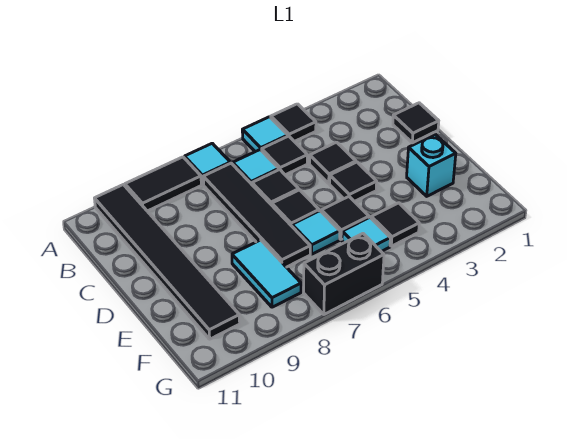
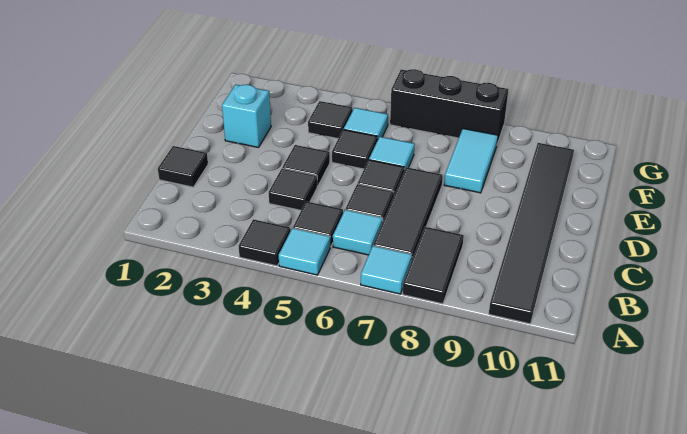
black tile A8:A9 level 1 -> black tile A8:B8 level 1
black tile B7:E7 level 1 -> black tile B7:D7 level 1
black brick G6:G7 level 1 -> black brick G6:G8 level 1

